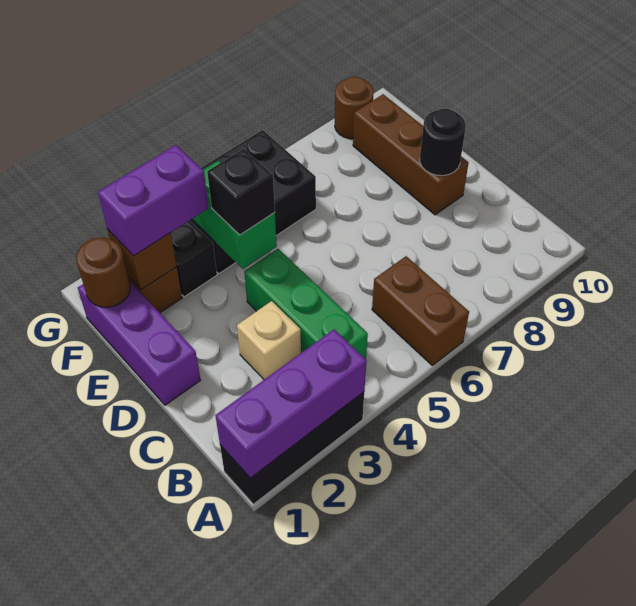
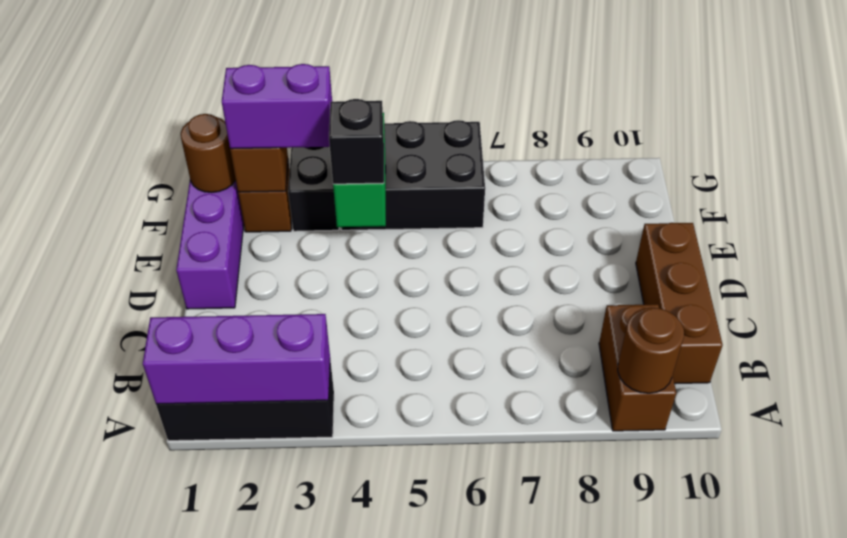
brown brick A6:B6 level 1 -> brown brick A9:B9 level 1
green brick B4:D4 level 1 -> none
tan brick C3 level 1 -> none
brown brick D9:F9 level 1 -> brown brick B10:D10 level 1
black round brick D9 level 2 -> none
brown round brick G9 level 1 -> brown round brick A9 level 2

